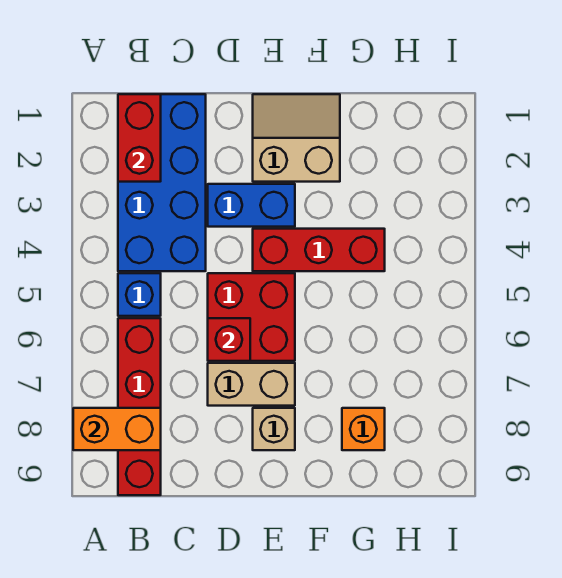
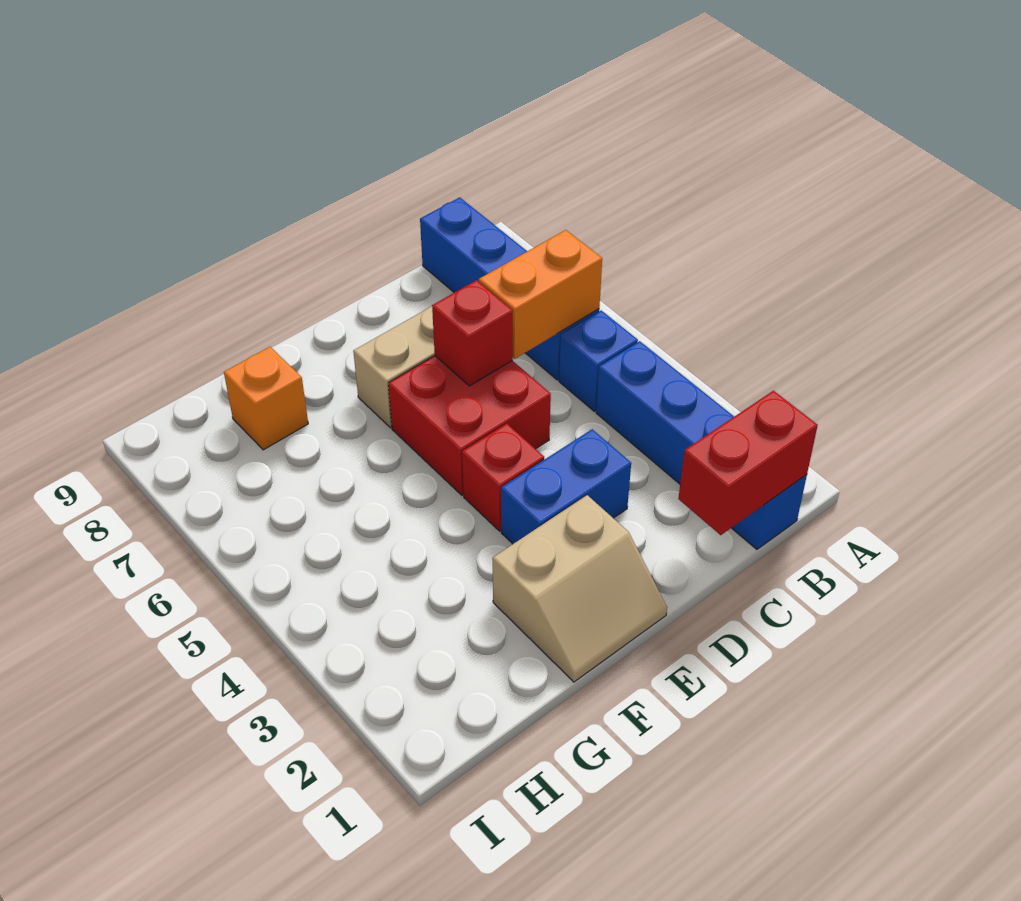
orange brick A8:B8 level 2 -> orange brick B6:C6 level 2
blue brick B1:C4 level 1 -> blue brick B1:B4 level 1
red brick B1:B2 level 2 -> red brick B1:C1 level 2
red brick B6:B9 level 1 -> blue brick B6:B9 level 1
red brick E4:G4 level 1 -> red brick E4 level 1
tan brick E8 level 1 -> none

